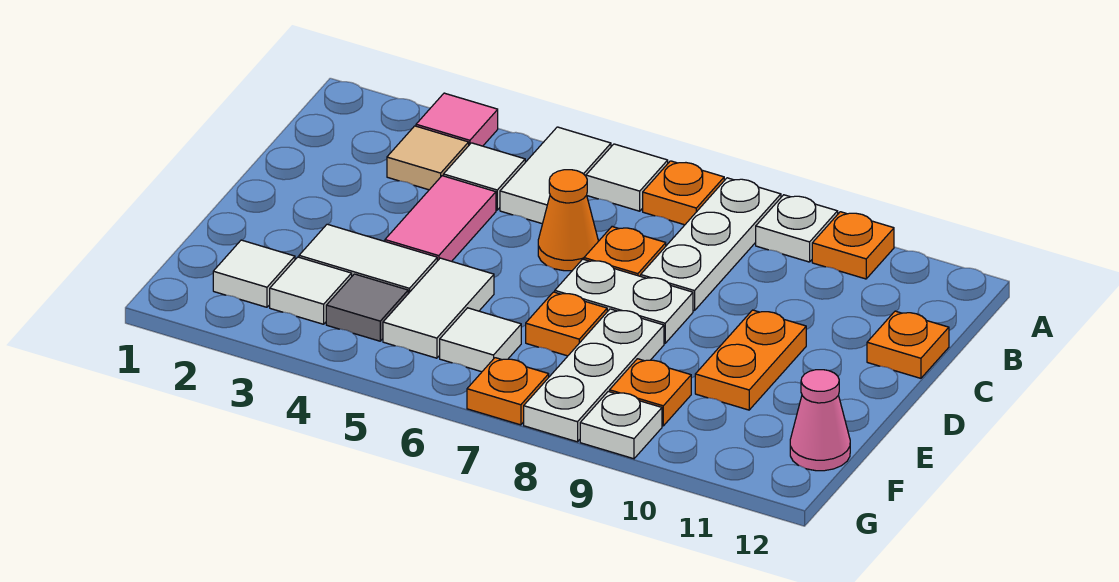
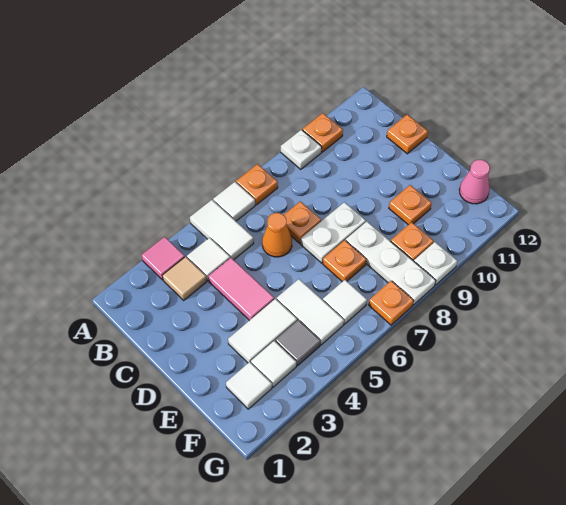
white plate A8:C8 level 1 -> none
orange plate D10:E10 level 1 -> orange plate E10 level 1

